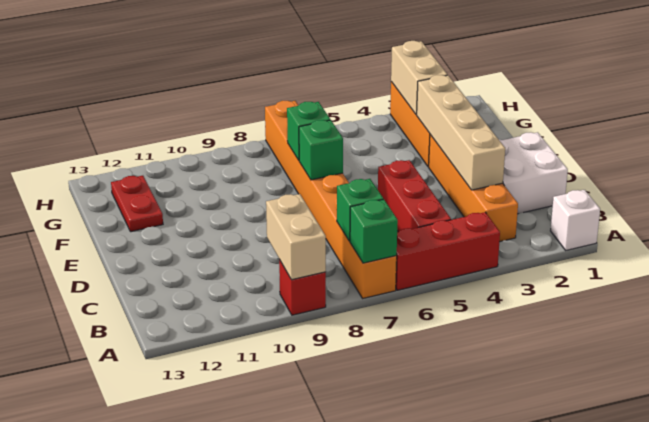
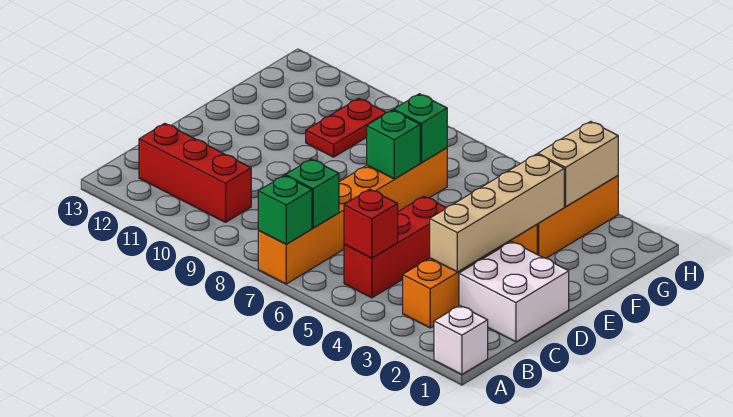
red brick A4:A6 level 1 -> red brick B10:B12 level 1
orange brick A7:H7 level 1 -> orange brick A7:F7 level 1
red brick A9 level 1 -> red brick B5 level 2
tan brick A9:B9 level 2 -> none
red plate F12:G12 level 1 -> red plate F10:G10 level 1

